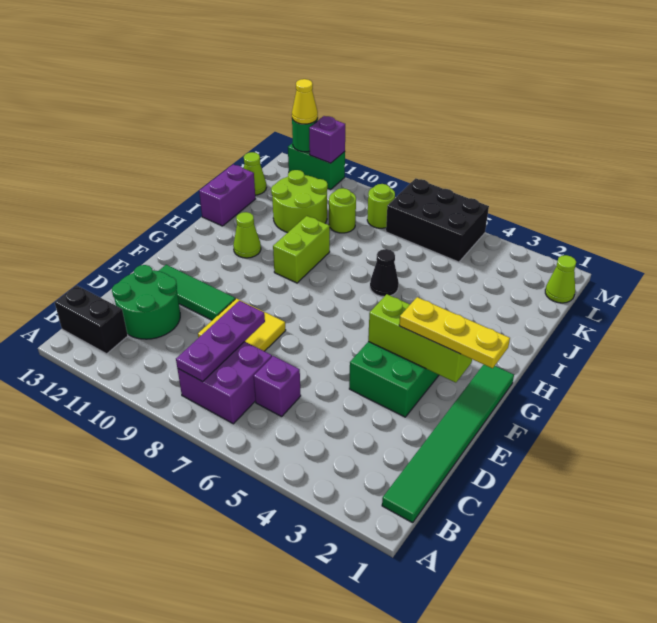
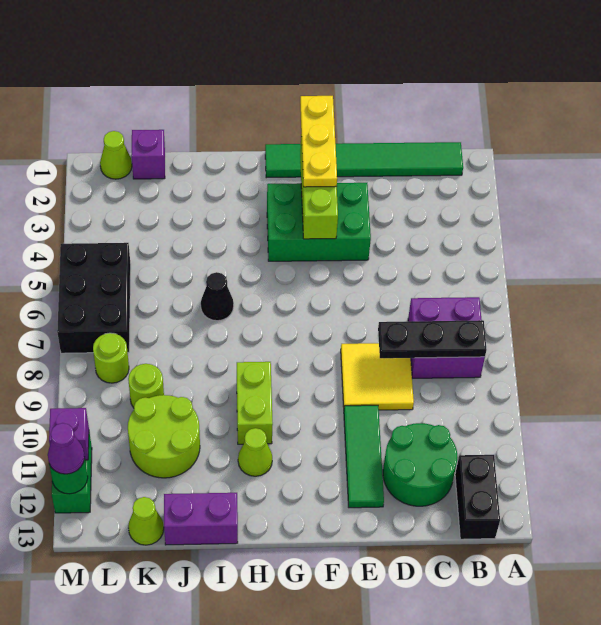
purple plate B8:D8 level 2 -> black plate B8:D8 level 2
purple brick C6 level 1 -> purple brick K1 level 1
lime brick H9:I9 level 1 -> lime brick H9:H10 level 1
yellow cone M12 level 3 -> purple cone M12 level 3

